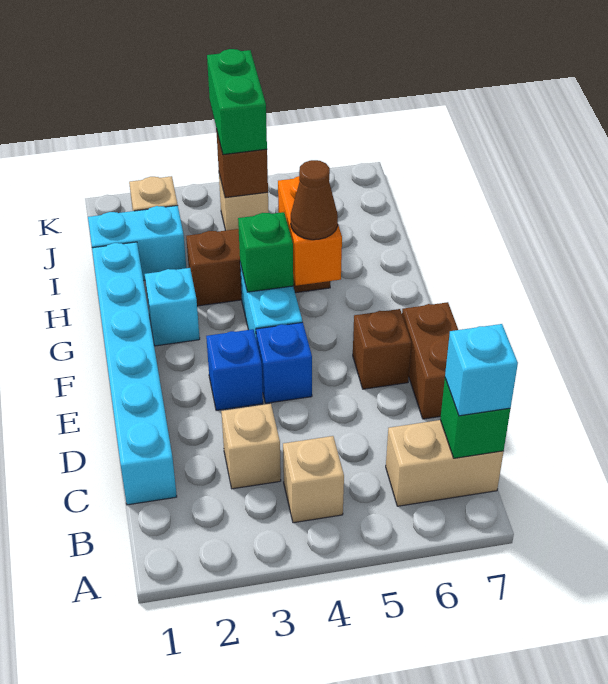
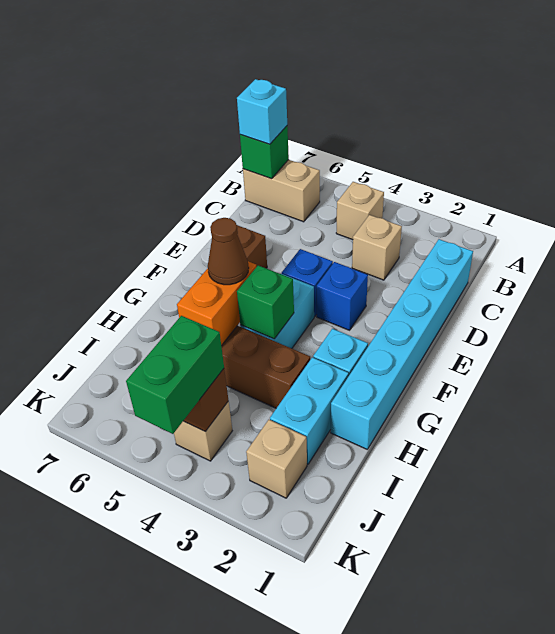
brown brick D7:E7 level 1 -> none
cyan brick I1:I2 level 1 -> cyan brick H2:I2 level 1

